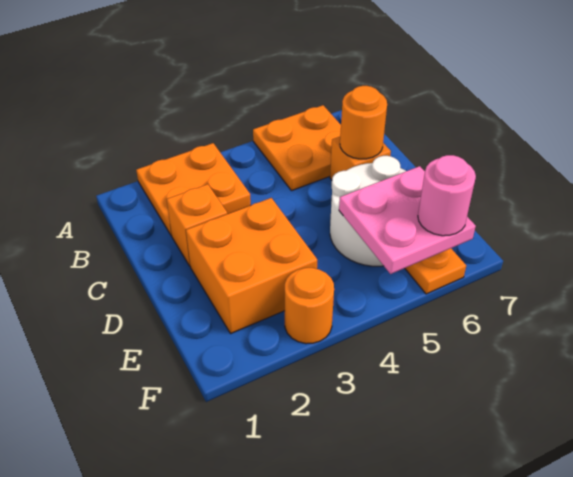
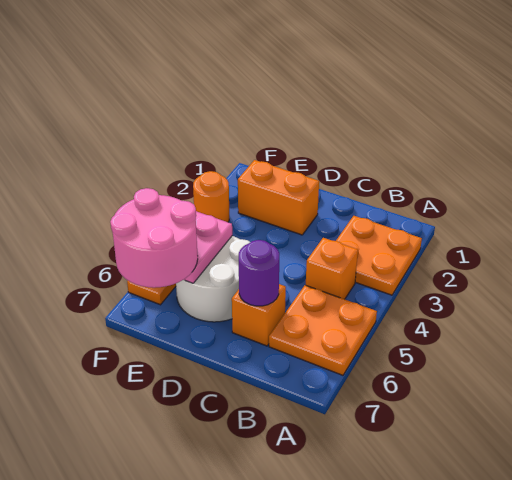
orange brick C2 level 1 -> orange brick B4 level 1
orange round brick C6 level 2 -> purple round brick C6 level 2
orange brick D2:E3 level 1 -> orange brick D2:E2 level 1
pink round brick F6 level 3 -> pink round brick E6:F7 level 3

